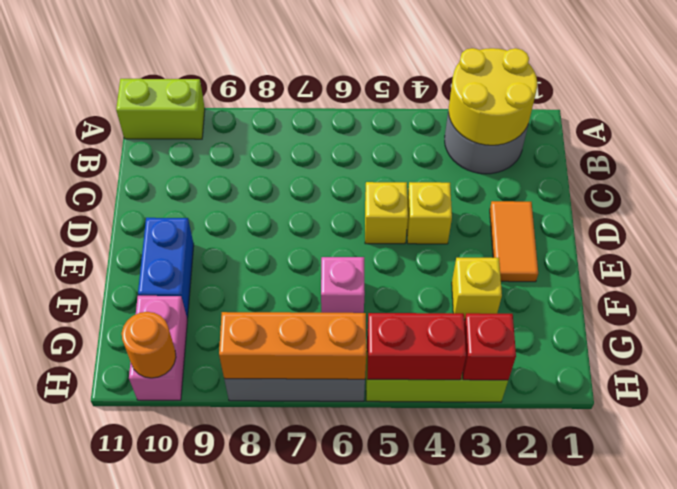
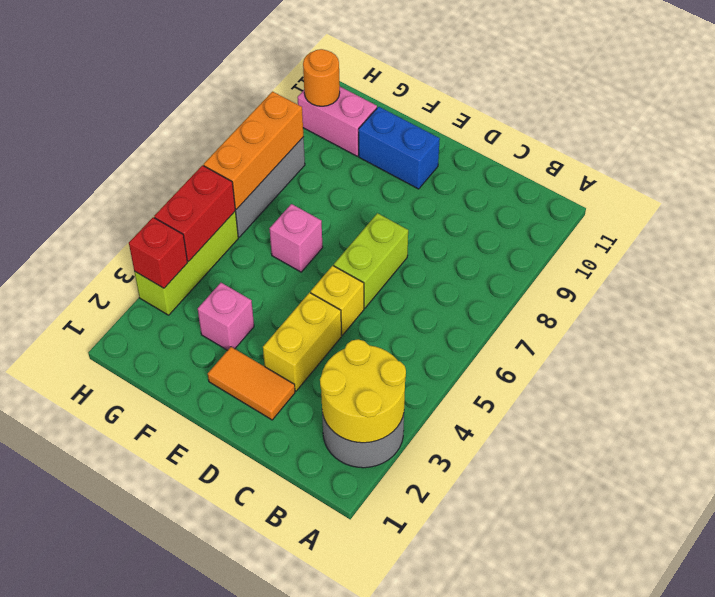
lime brick A10:A11 level 1 -> lime brick D6:D7 level 1
yellow brick D4 level 1 -> yellow brick D3:D4 level 1
yellow brick F3 level 1 -> pink brick F3 level 1

